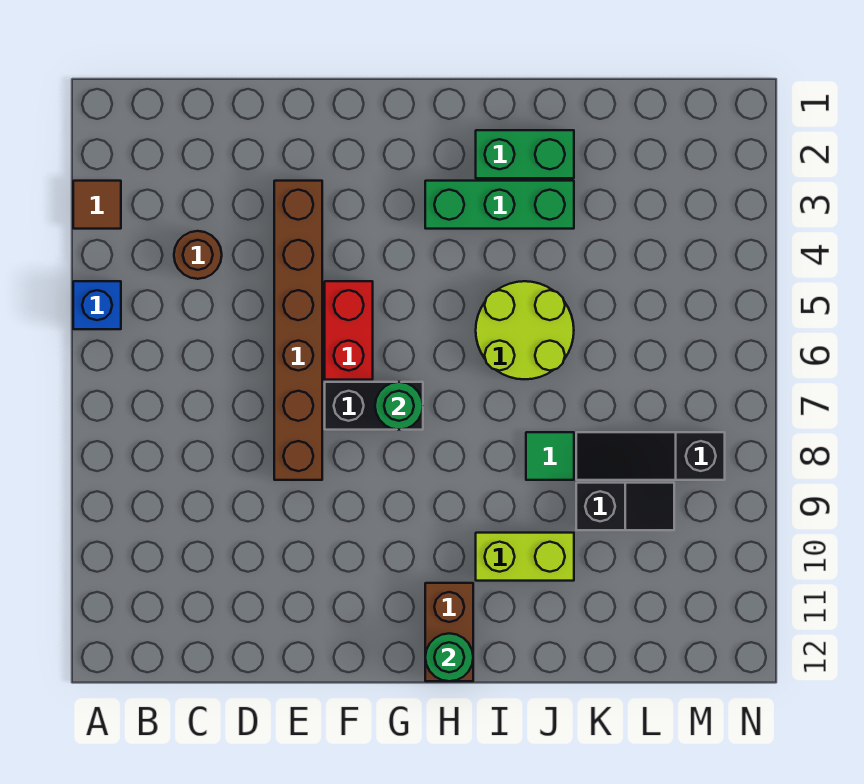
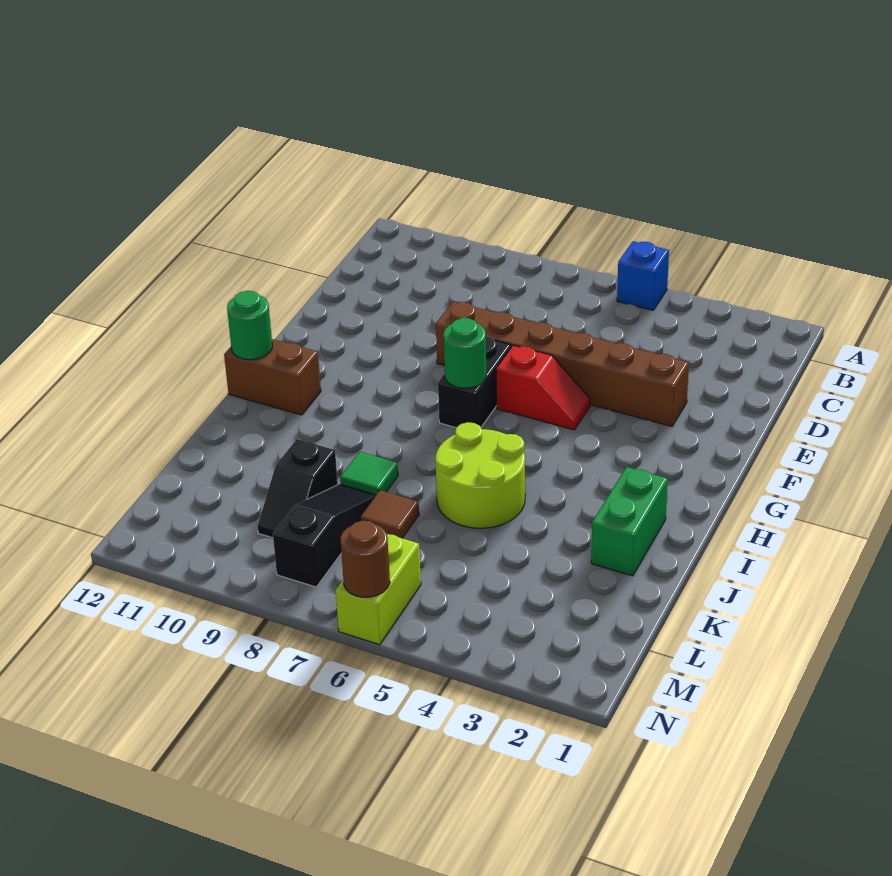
brown tile A3 level 1 -> brown tile K7 level 1
brown round brick C4 level 1 -> brown round brick N6 level 2
red brick F5:F6 level 1 -> red slope F5:F6 level 1 top 6
green brick H3:J3 level 1 -> none
lime brick I10:J10 level 1 -> lime brick M6:N6 level 1

